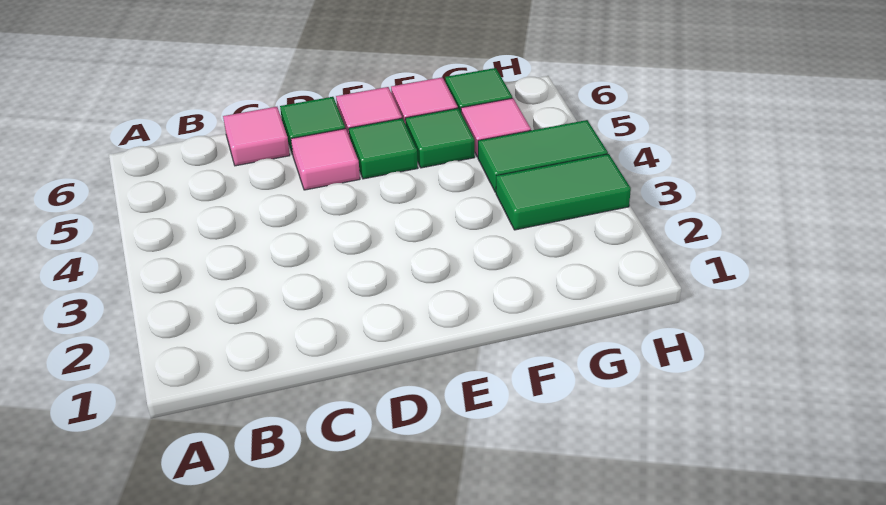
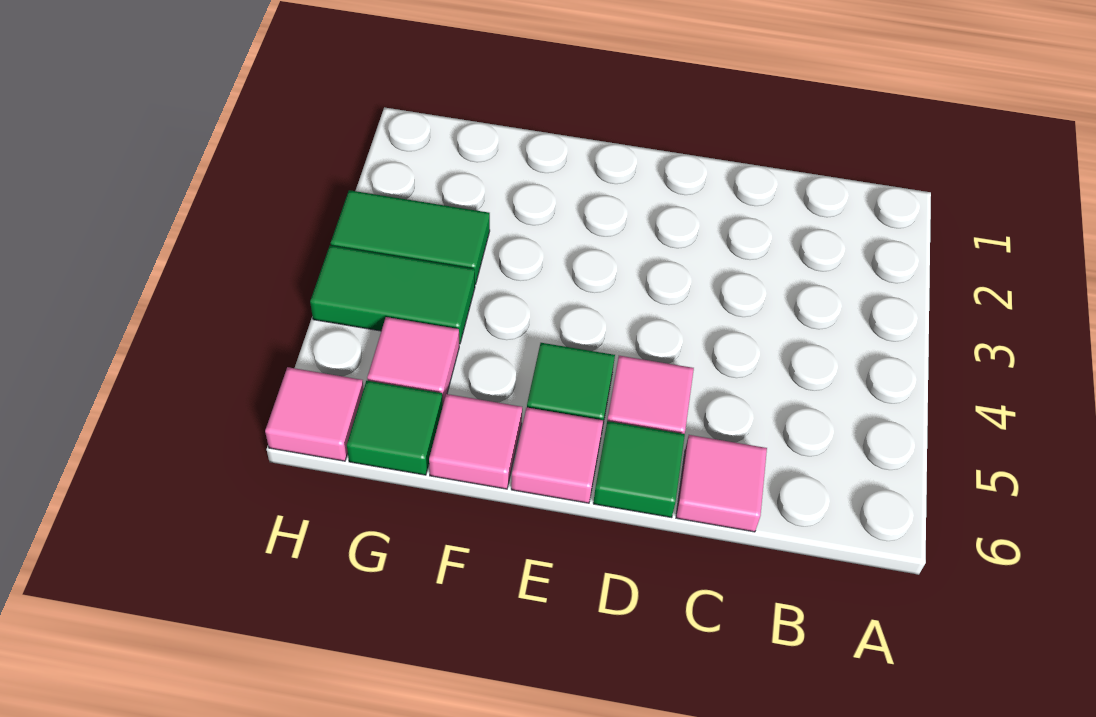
green tile F5 level 1 -> none
none -> pink tile H6 level 1

